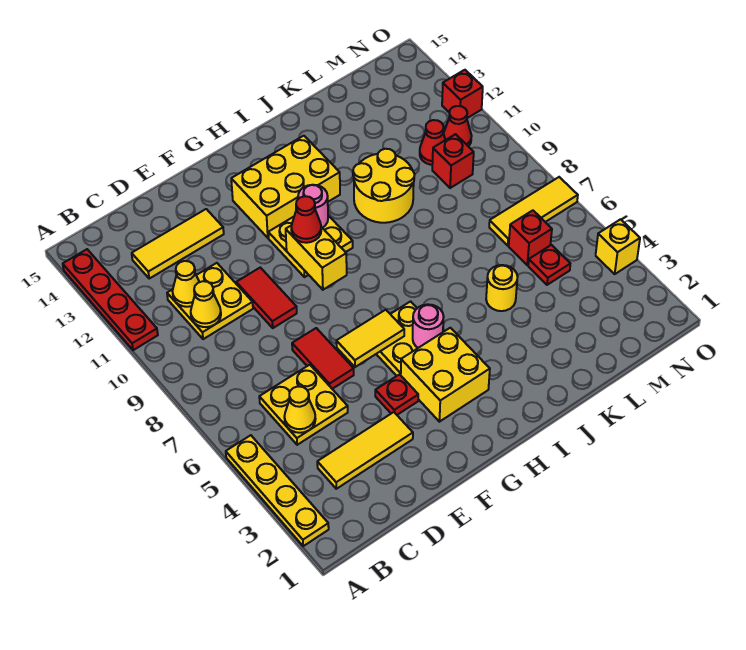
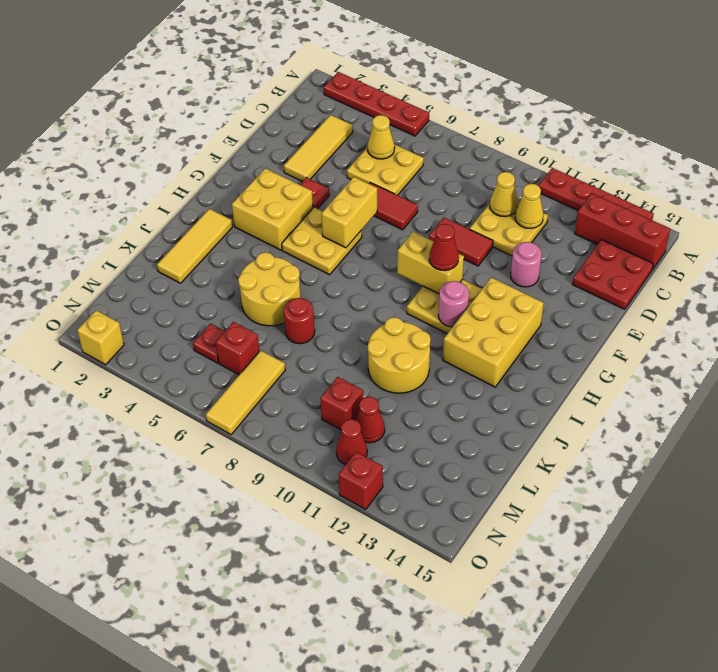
yellow plate A2:A5 level 1 -> red plate A2:A5 level 1
none -> red brick B13:B15 level 1
yellow tile C13:E13 level 1 -> yellow tile I2:K2 level 1
none -> red plate C14:D15 level 1
yellow tile F6:G6 level 2 -> yellow brick F6:G6 level 2
pink round brick H5 level 2 -> pink round brick E12 level 1
yellow round brick K5 level 1 -> yellow round brick J5:K6 level 1
none -> red round brick K7 level 1
yellow brick O4 level 1 -> yellow brick O2 level 1

